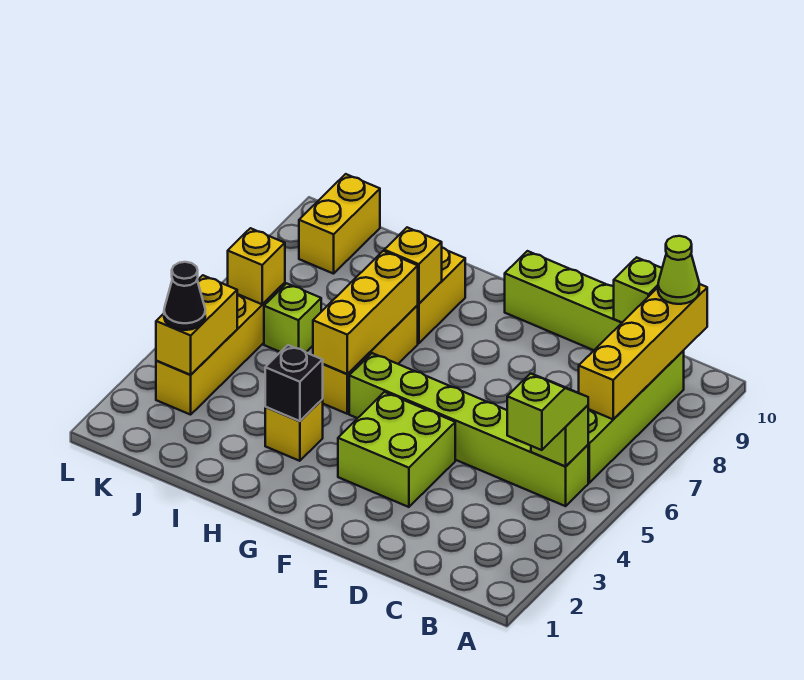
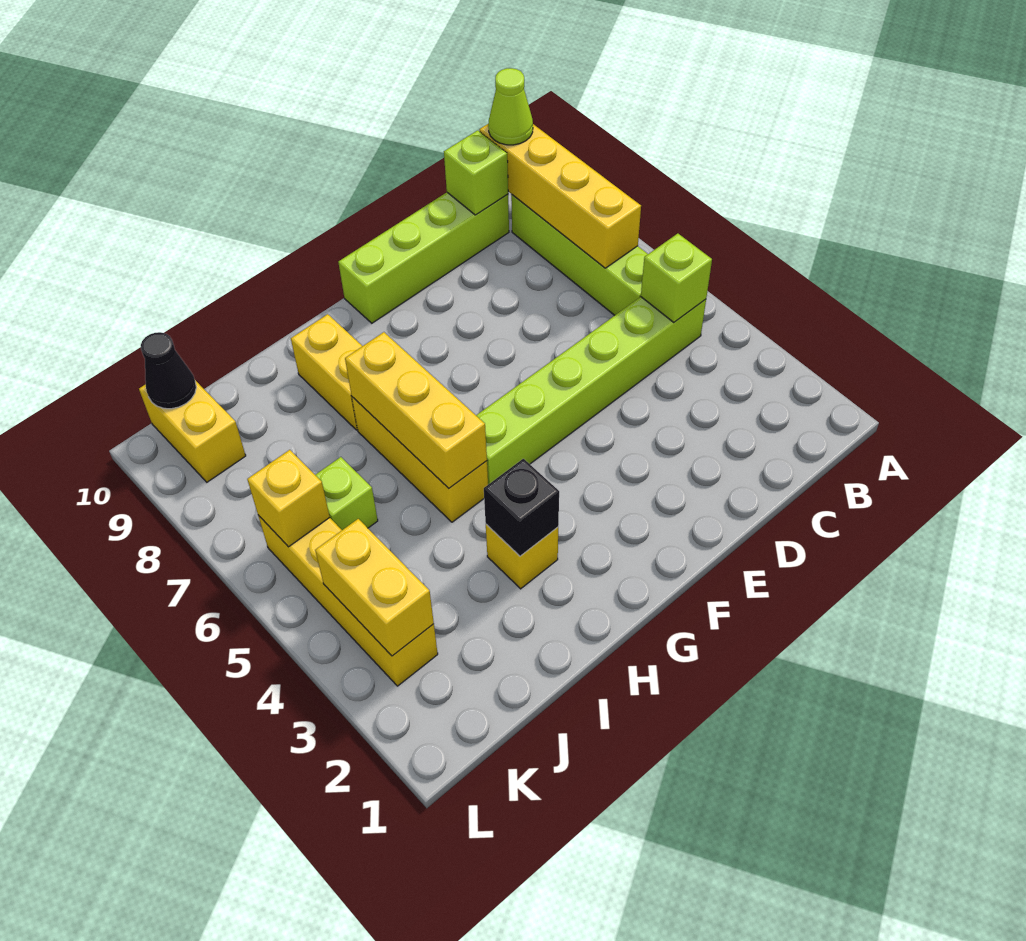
lime slope B4:B5 level 3 top 4 -> none
lime brick E3:F4 level 1 -> none
yellow brick H8 level 2 -> none
black cone K3 level 3 -> black cone K10 level 2

